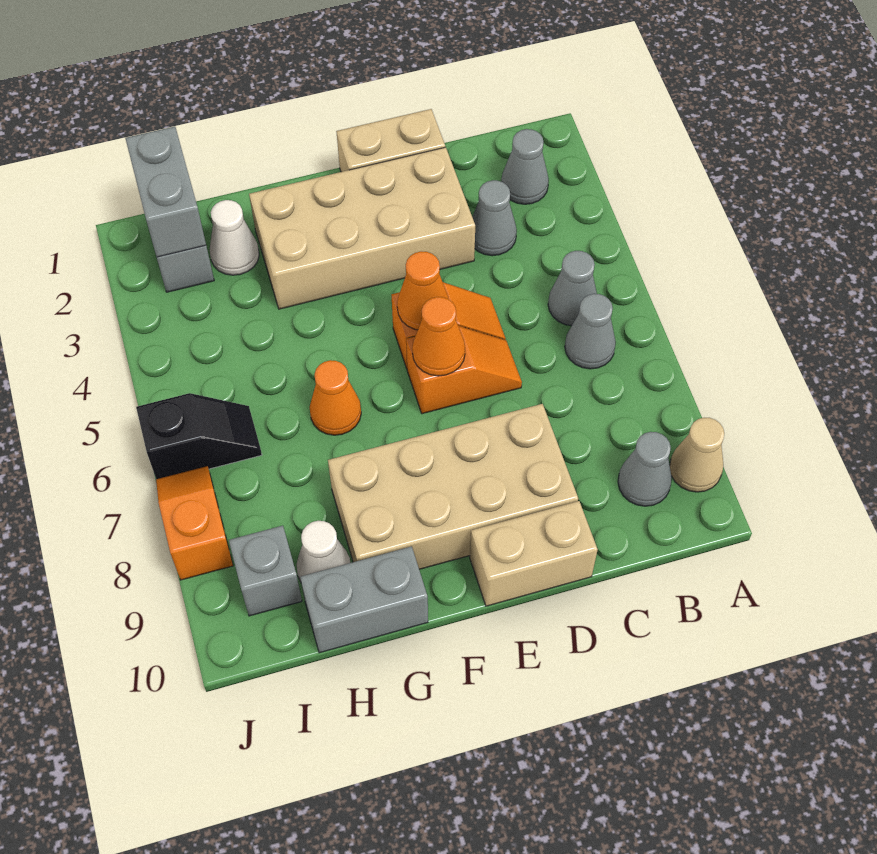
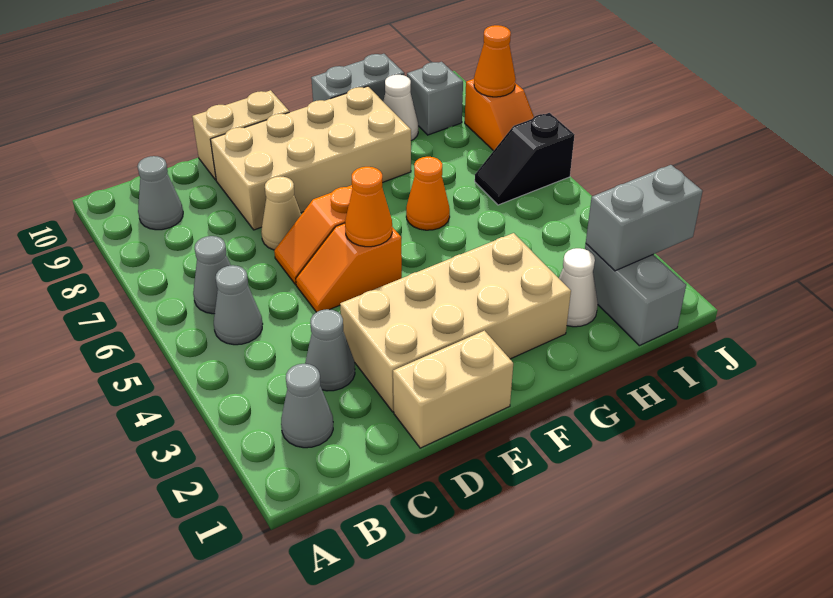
tan cone A9 level 1 -> tan cone D7 level 1
orange cone E6 level 2 -> orange cone J8 level 2
grey brick I1:I2 level 2 -> grey brick I2:J2 level 2

